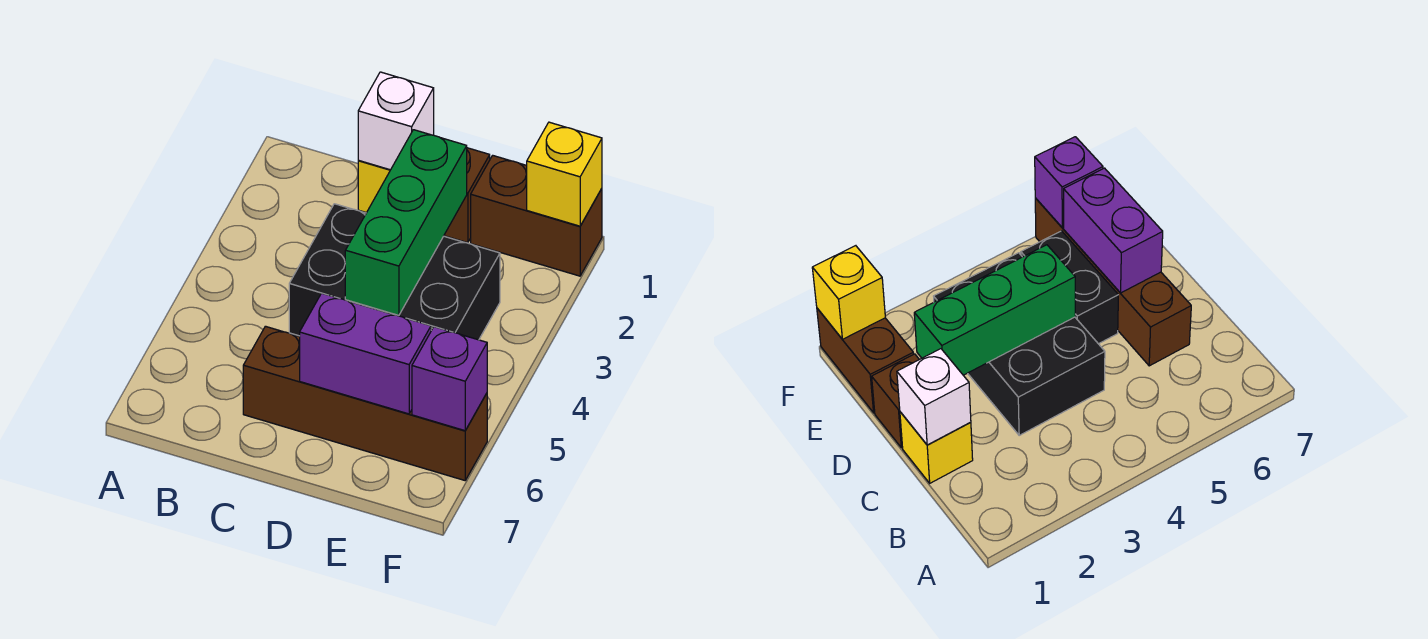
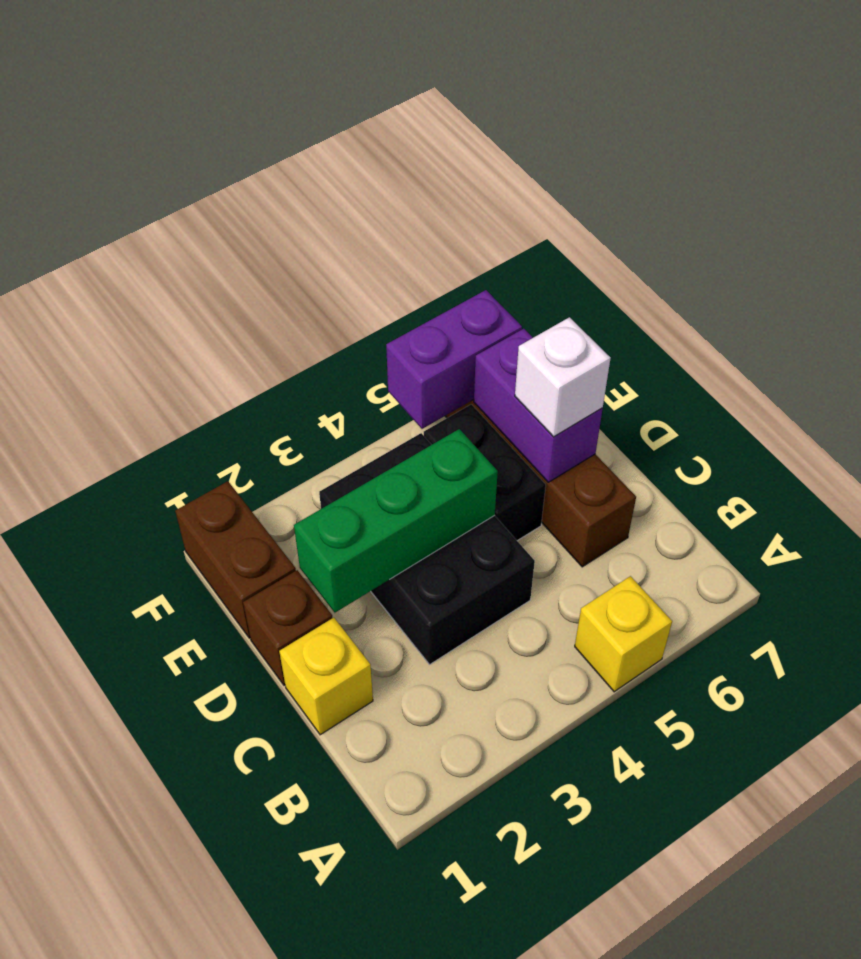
white brick C1 level 2 -> white brick D6 level 3
yellow brick F1 level 2 -> yellow brick A5 level 1
purple brick F6 level 2 -> purple brick F5:F6 level 2

